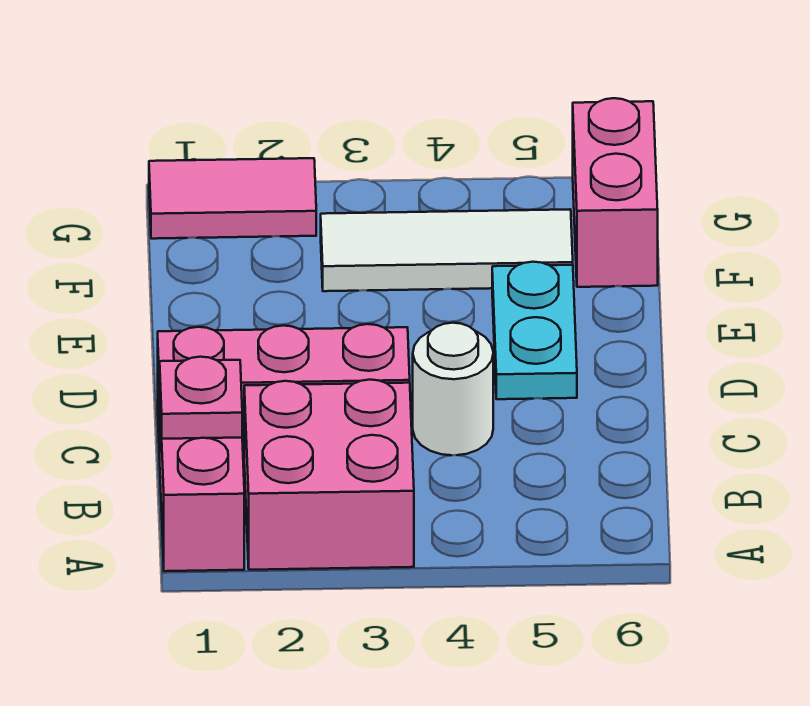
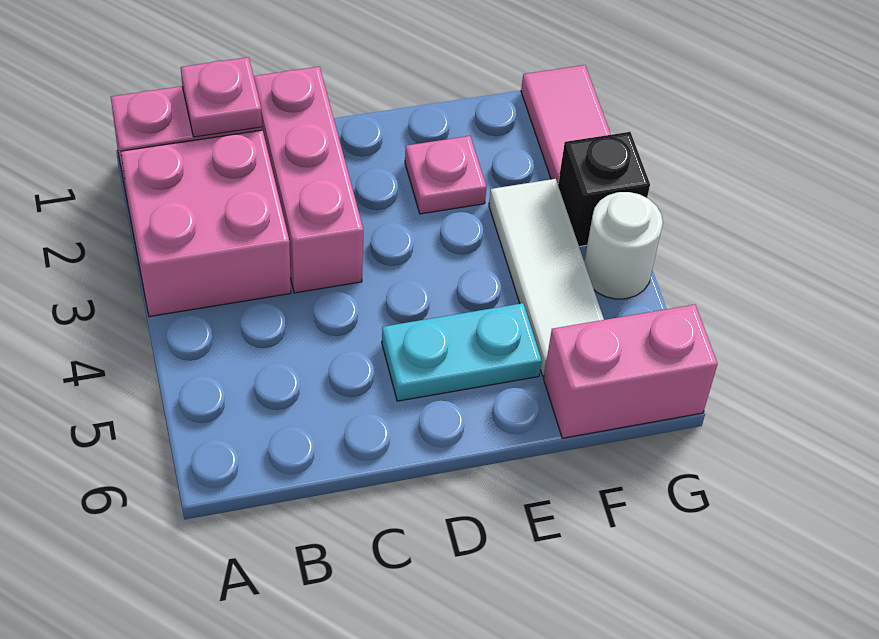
white round brick C4 level 1 -> white round brick G4 level 1
none -> pink plate E2 level 1
none -> black brick G3 level 1

